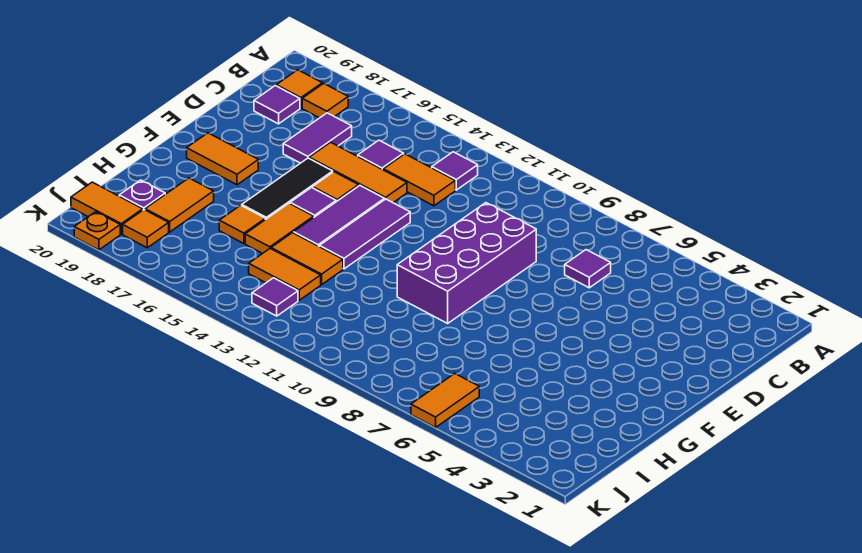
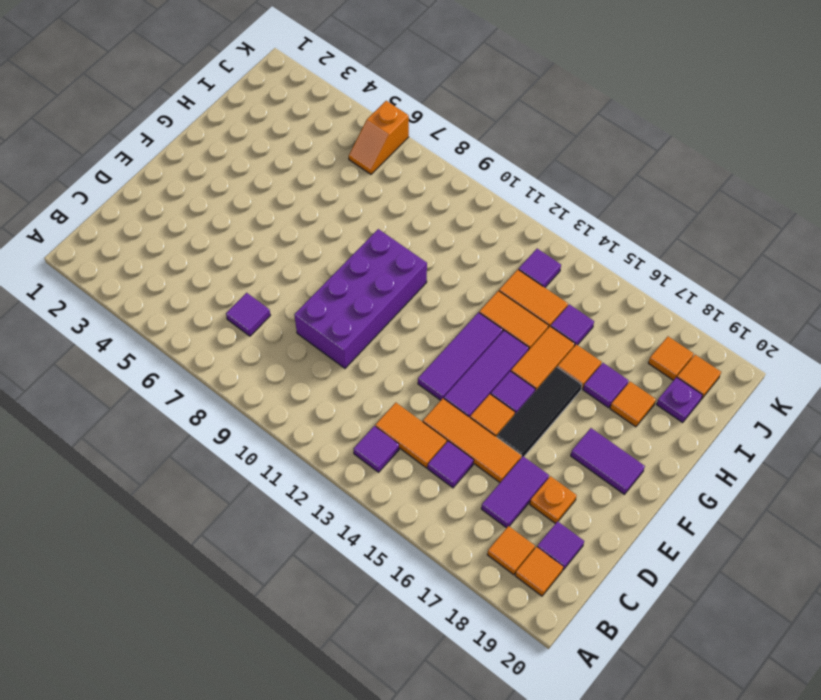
orange tile F18:F19 level 1 -> purple tile F18:F19 level 1
none -> purple tile H17 level 1
orange tile H18:I18 level 1 -> orange tile H18 level 1
none -> purple tile I15 level 1
orange tile J6:K6 level 1 -> orange slope J6:K6 level 1 top K
orange tile J19:J20 level 1 -> orange tile J19 level 1
orange plate K19 level 1 -> orange plate D18 level 1

